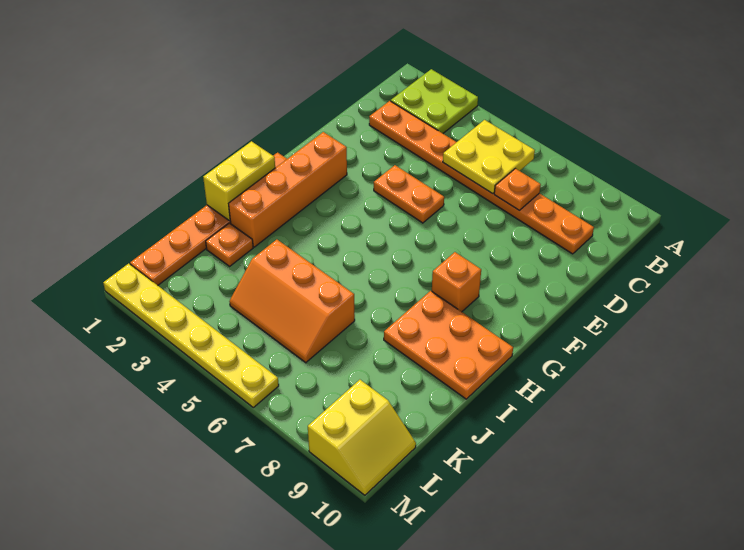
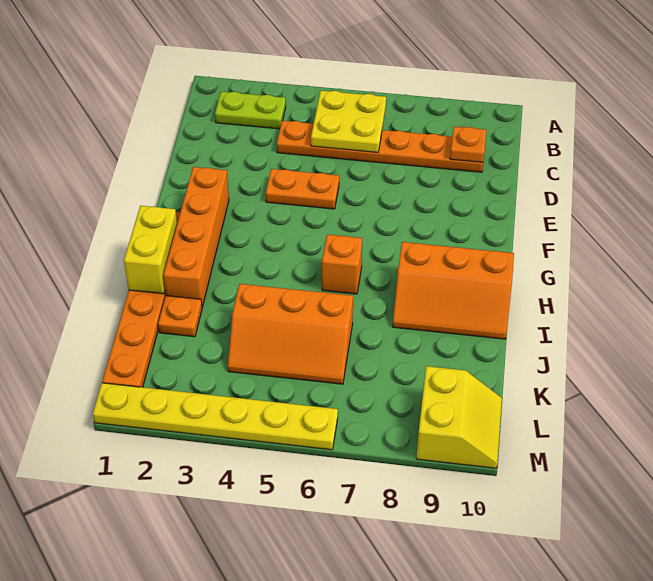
lime plate A2:B3 level 1 -> lime plate B2:B3 level 1
orange plate C2:C9 level 1 -> orange plate C4:C9 level 1
orange plate C7 level 2 -> orange plate C9 level 2
orange brick G8 level 1 -> orange brick H6 level 1
orange plate H8:I10 level 1 -> orange slope H8:I10 level 1 top H

